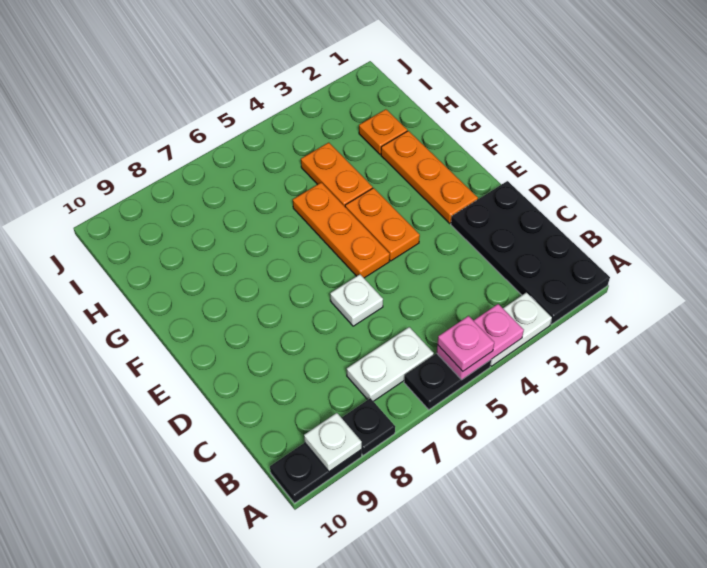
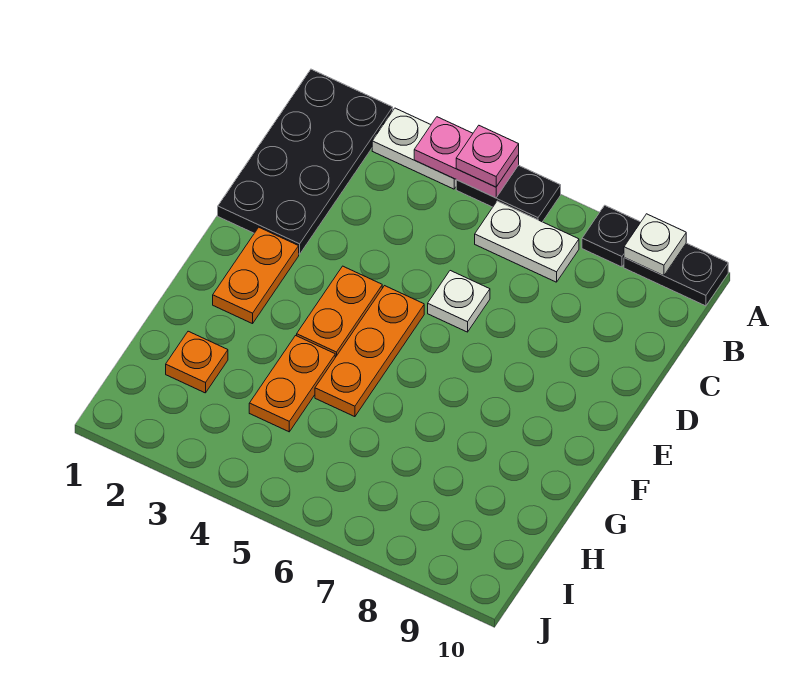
orange plate E2:G2 level 1 -> orange plate E2:F2 level 1

